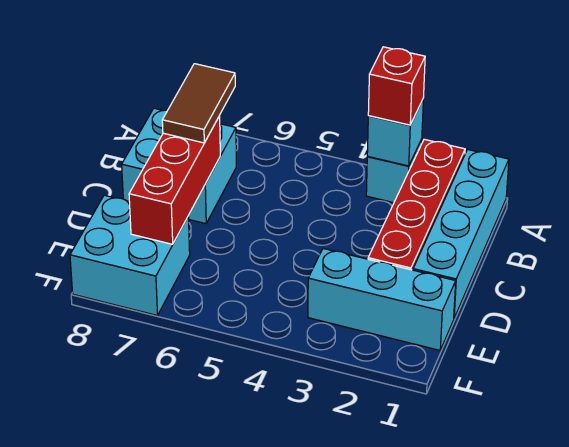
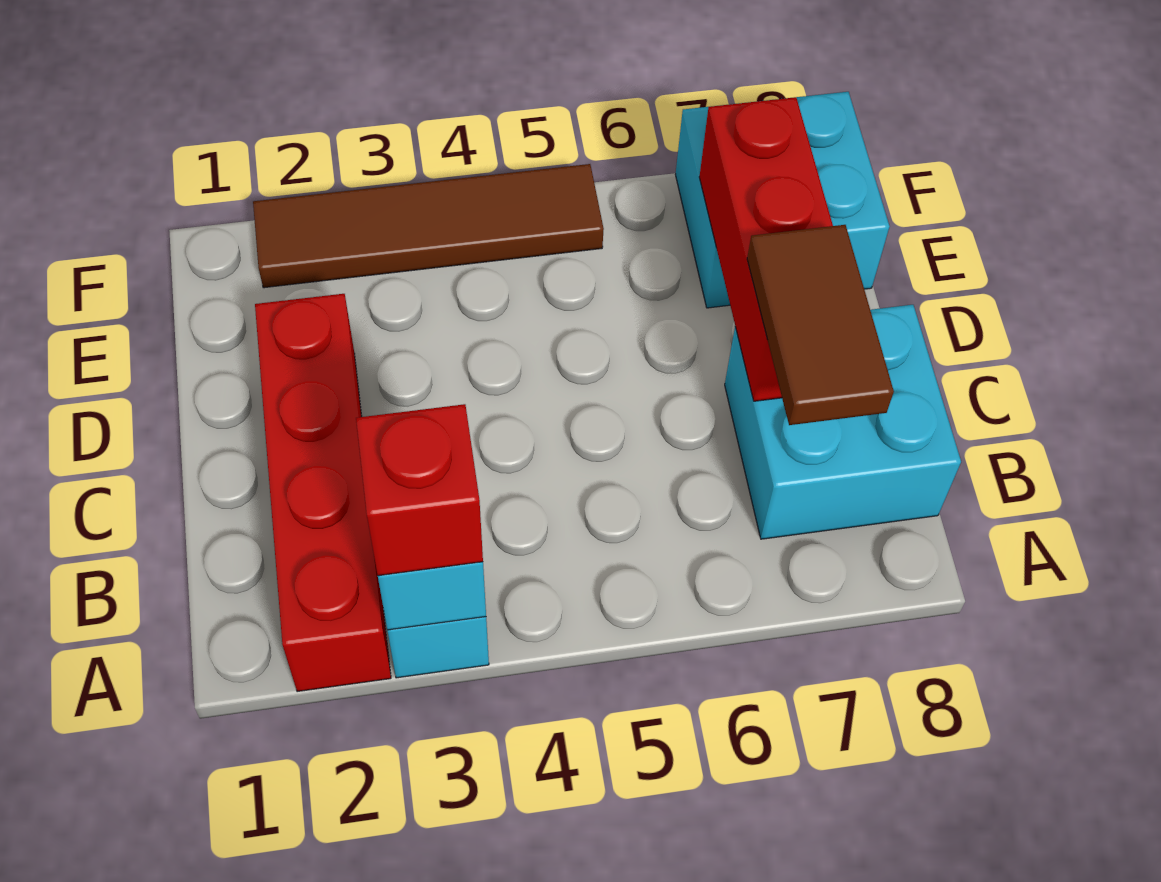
cyan brick A1:D1 level 1 -> none
cyan brick E1:E3 level 1 -> none
none -> brown tile F2:F5 level 1

